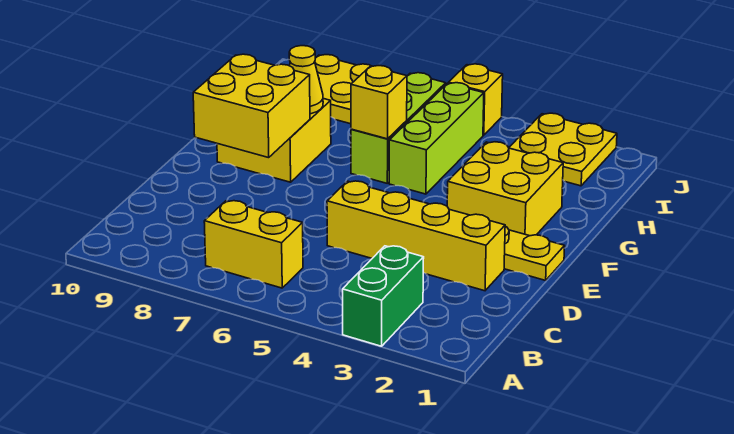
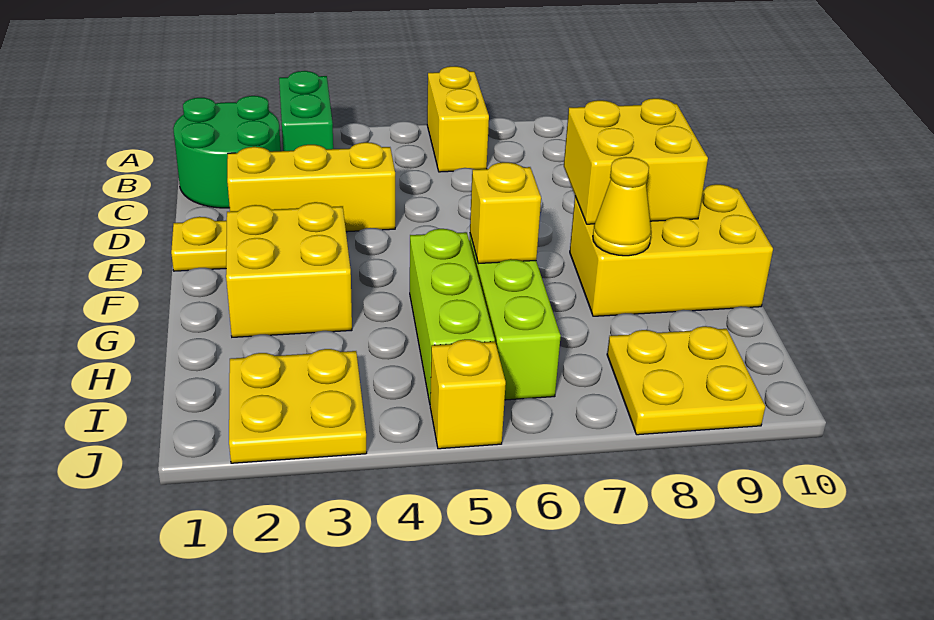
none -> green round brick B1:C2 level 1
yellow brick B6:B7 level 1 -> yellow brick A6:B6 level 1
yellow brick D2:D5 level 1 -> yellow brick D2:D4 level 1
yellow brick F8:G9 level 1 -> yellow brick F8:G10 level 1

